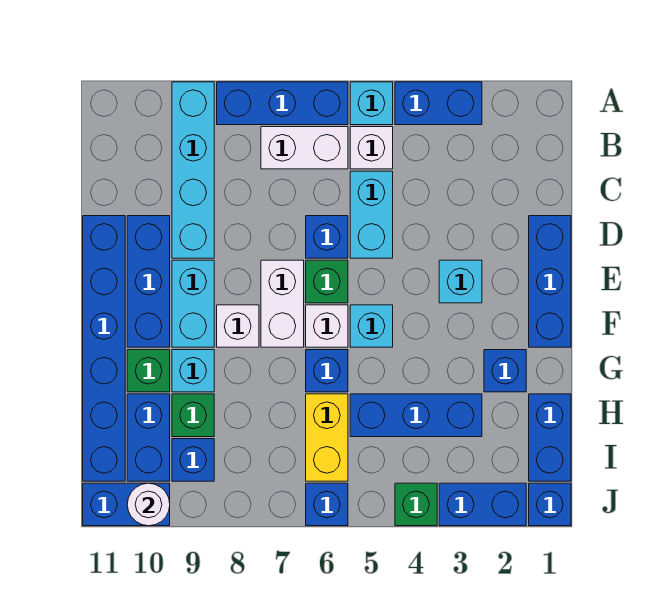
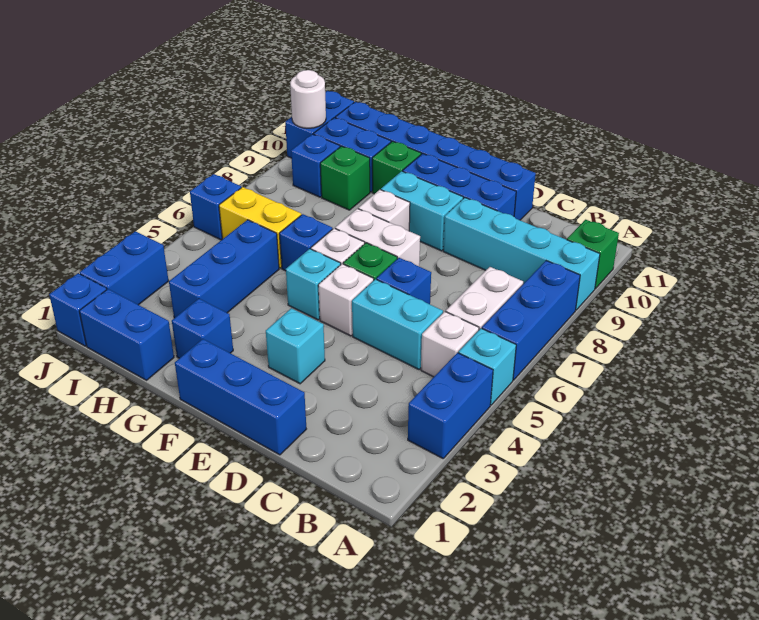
none -> white brick E5 level 1
cyan brick G9 level 1 -> none
green brick J4 level 1 -> green brick A10 level 1

